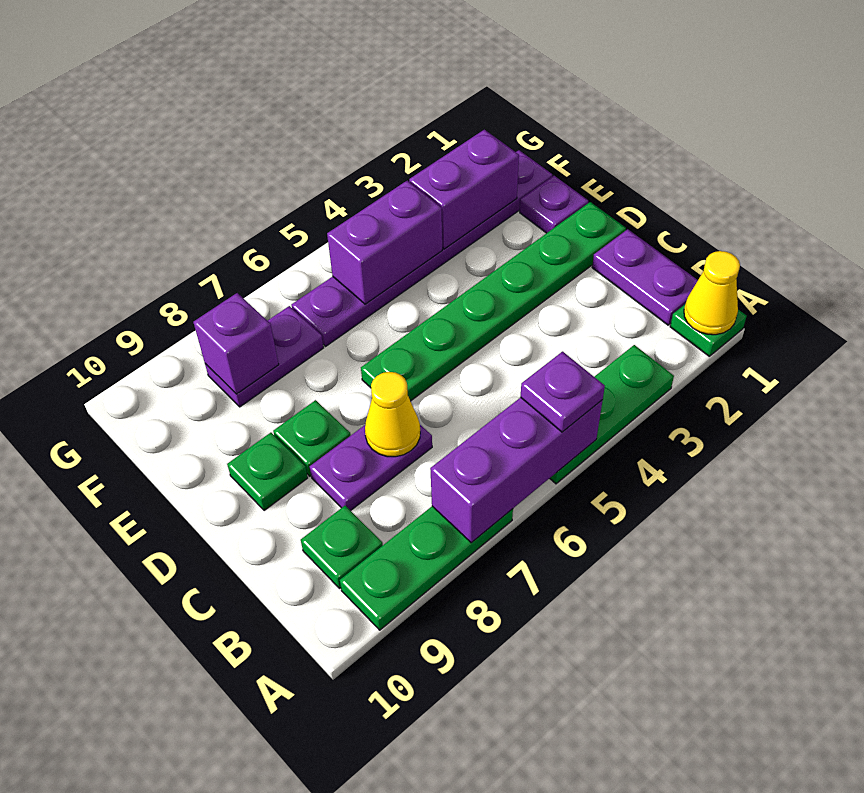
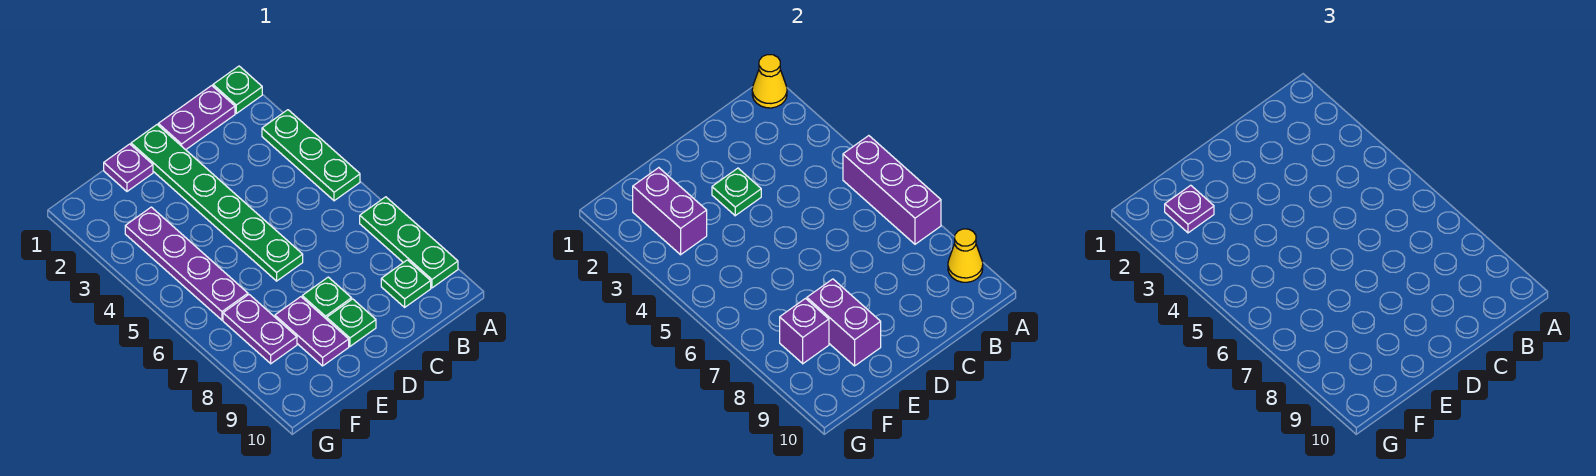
purple plate A5 level 3 -> purple plate F2 level 3
purple plate C7:C8 level 1 -> purple plate E8:E9 level 1
yellow cone C7 level 2 -> yellow cone A9 level 2
none -> green plate D3 level 2
purple plate F1:F6 level 1 -> purple plate F3:F6 level 1
purple brick F4:F5 level 2 -> purple brick E8:E9 level 2

